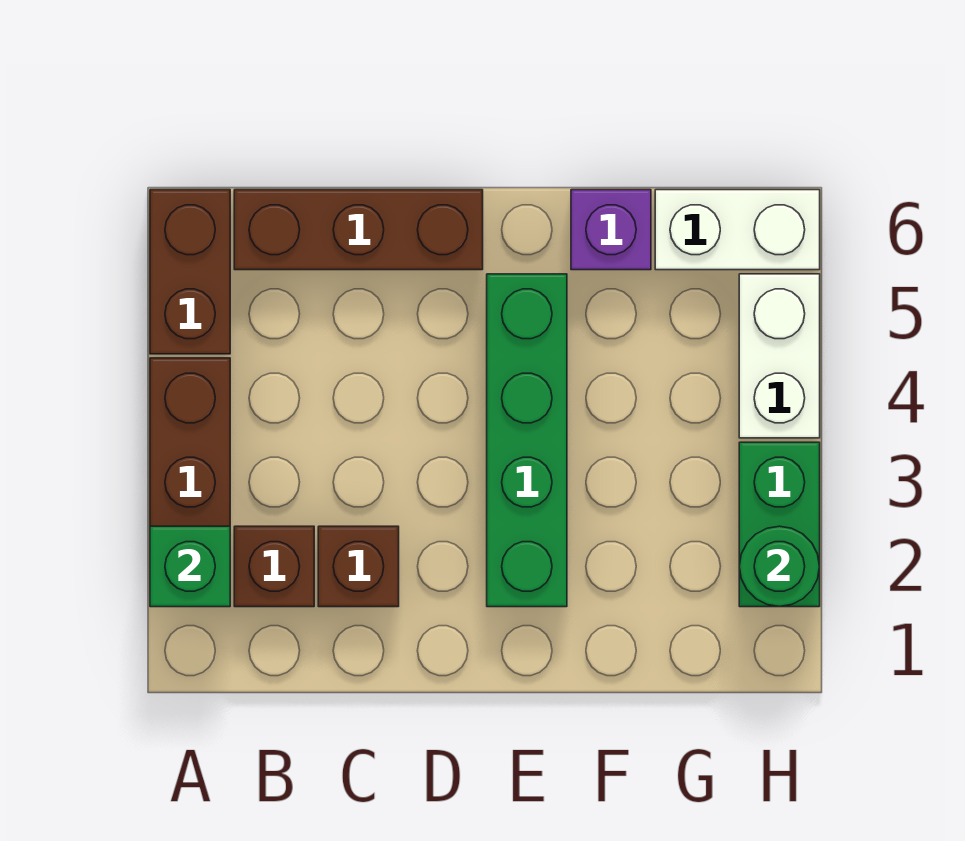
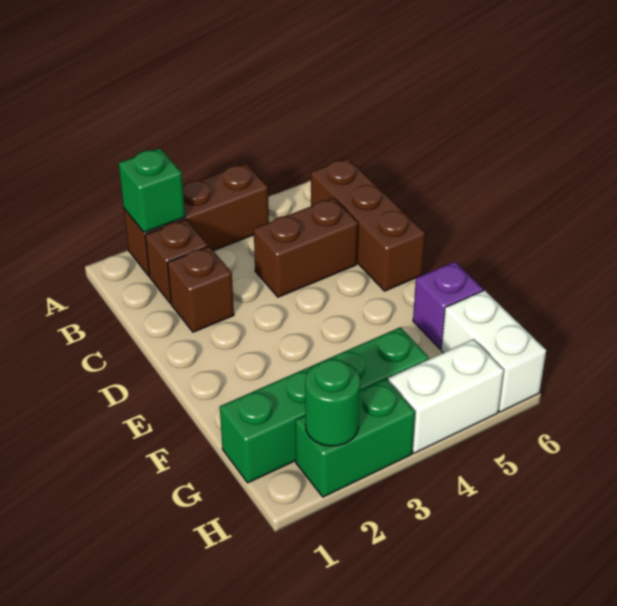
brown brick A5:A6 level 1 -> brown brick C4:C5 level 1
green brick E2:E5 level 1 -> green brick G1:G4 level 1

